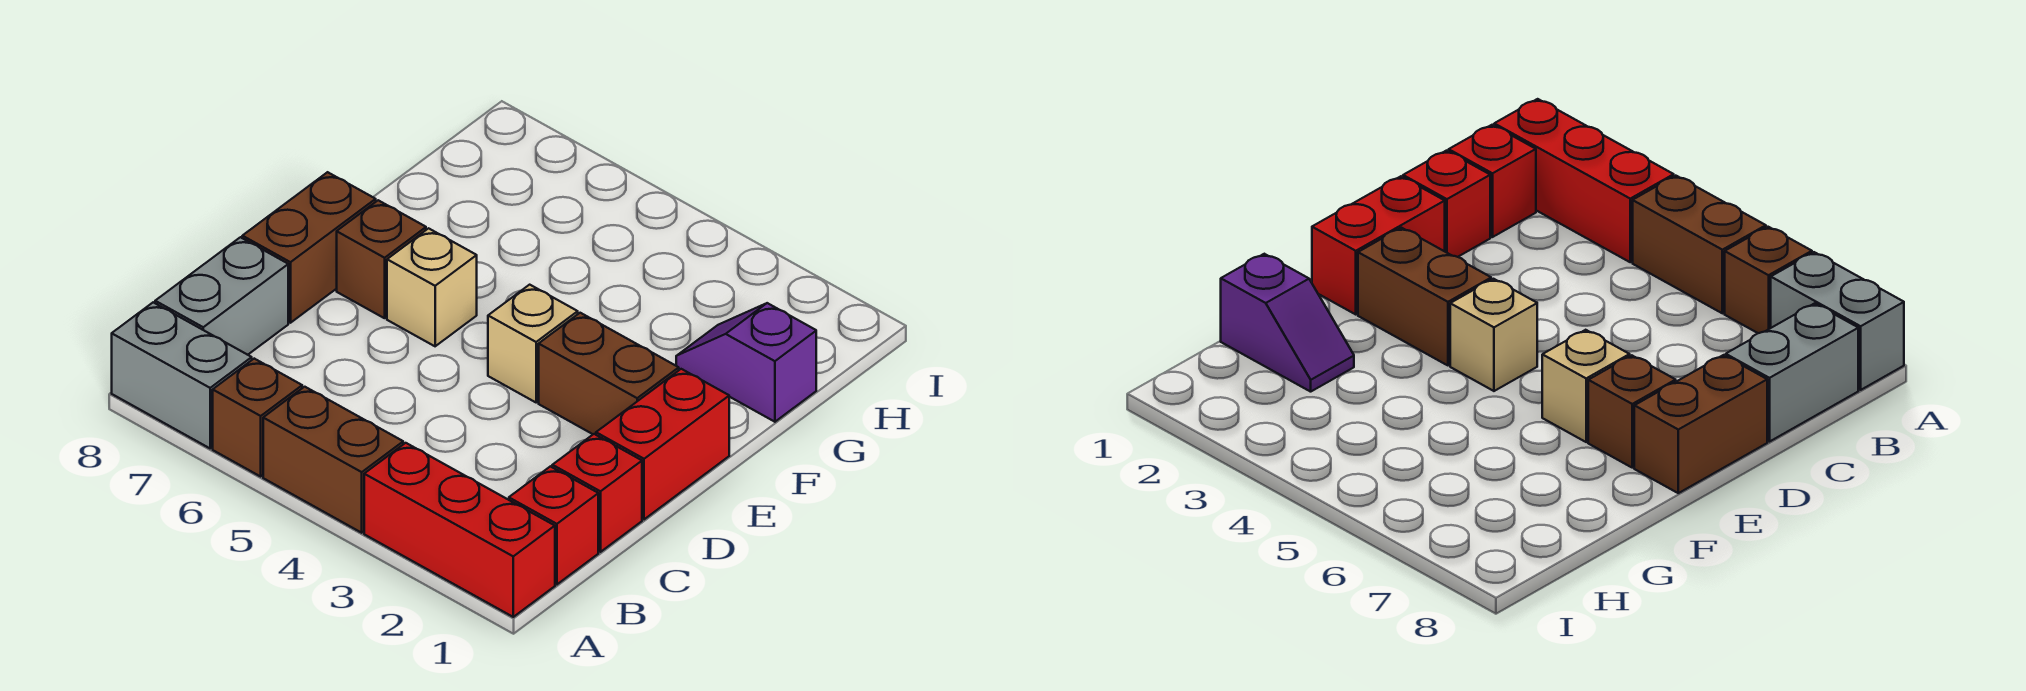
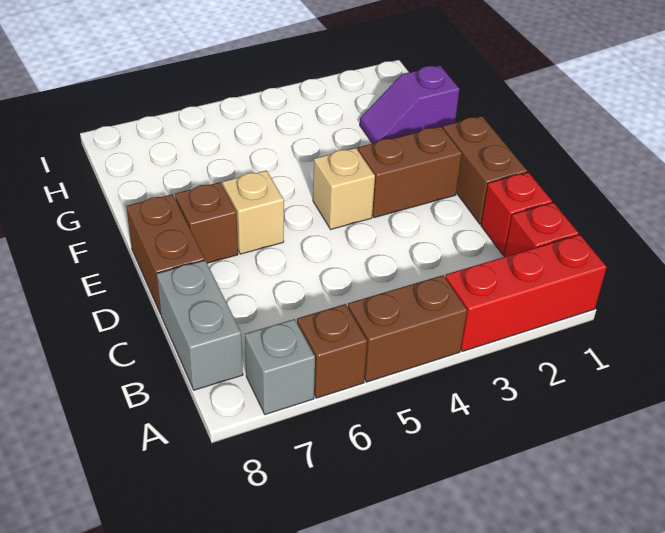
grey brick A7:A8 level 1 -> grey brick A7 level 1
red brick D1:E1 level 1 -> brown brick D1:E1 level 1

